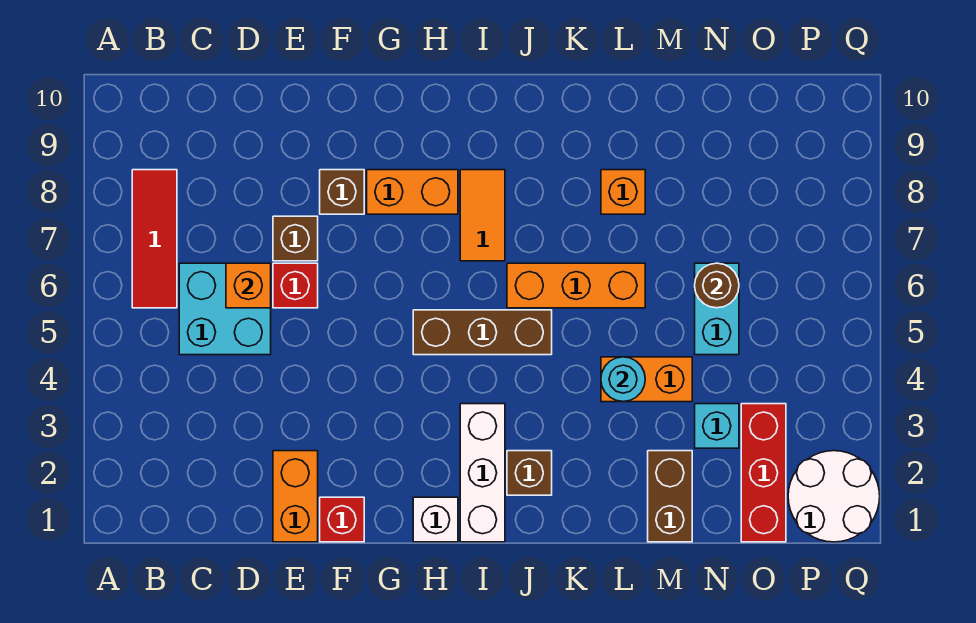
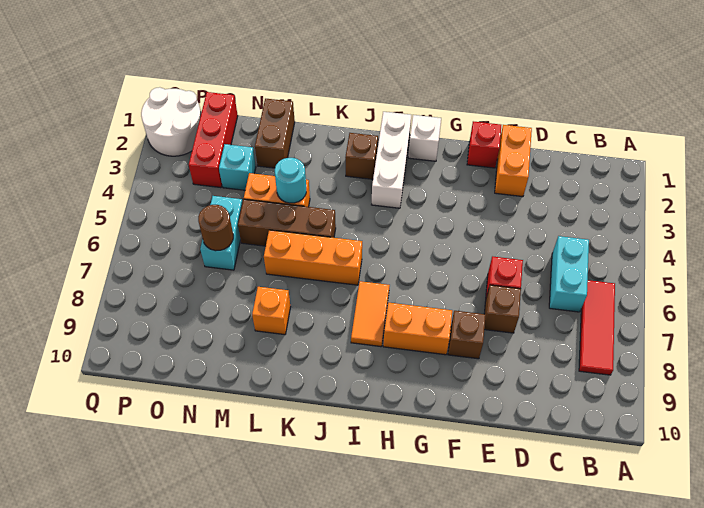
cyan brick C5:D6 level 1 -> cyan brick C5:C6 level 1
orange brick D6 level 2 -> none
brown brick H5:J5 level 1 -> brown brick K5:M5 level 1

